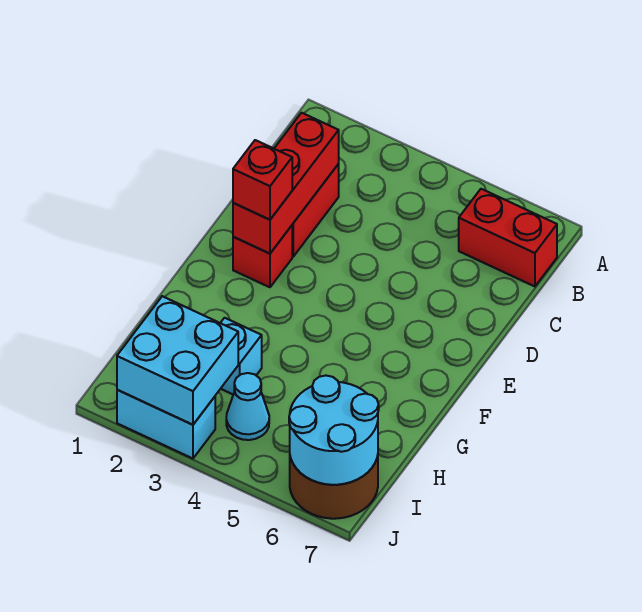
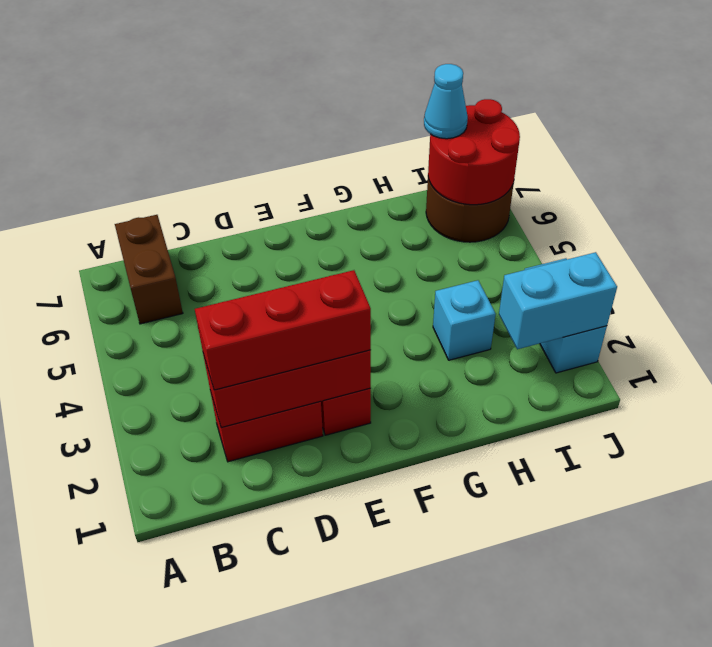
red brick B6:B7 level 1 -> brown brick B6:B7 level 1
red brick E2 level 3 -> red brick C2:E2 level 3
cyan brick I2:J3 level 2 -> cyan brick I2:J2 level 2
cyan cone I4 level 1 -> cyan cone I7 level 3
cyan round brick I6:J7 level 2 -> red round brick I6:J7 level 2

